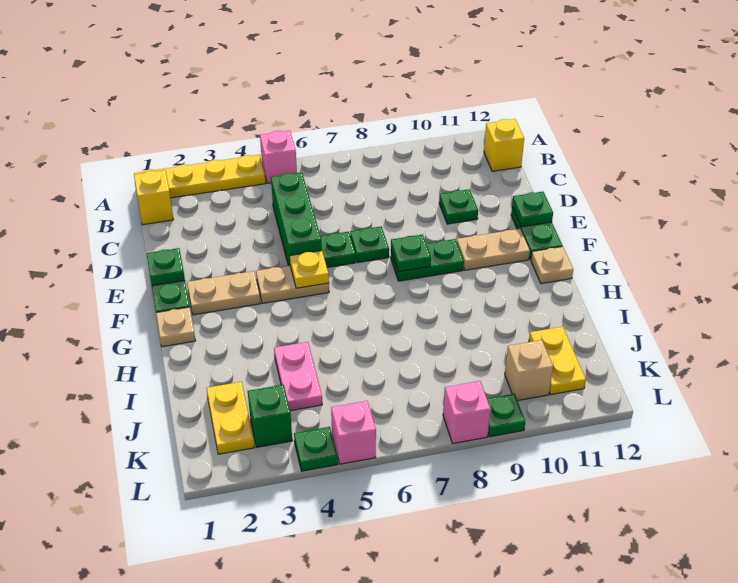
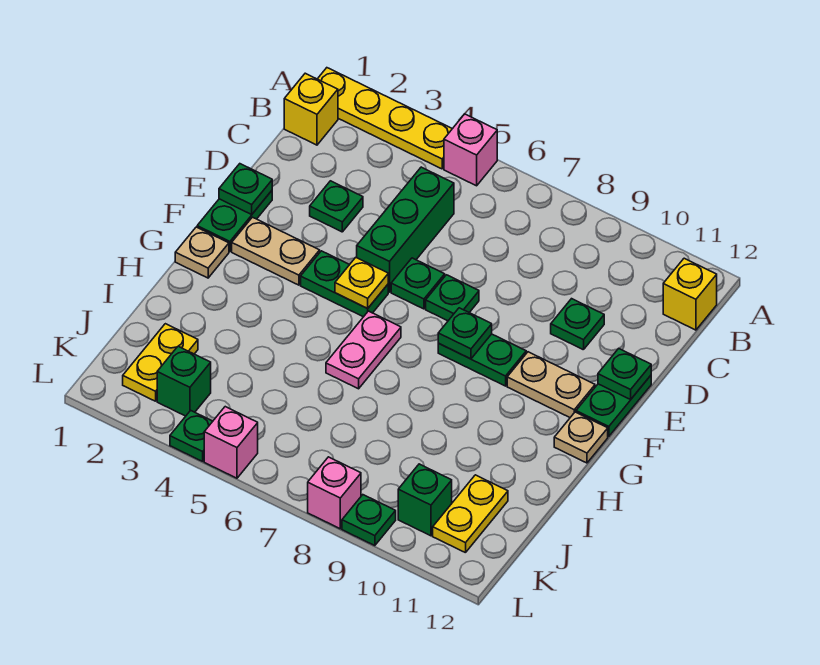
none -> green plate D3 level 1
tan plate F4:F5 level 1 -> green plate F4:F5 level 1
pink plate I4:J4 level 1 -> pink plate G6:H6 level 1
tan brick K10 level 1 -> green brick K10 level 1

